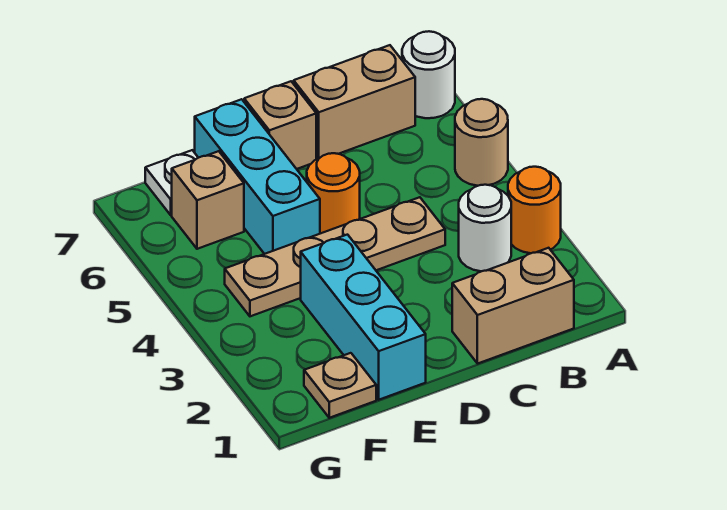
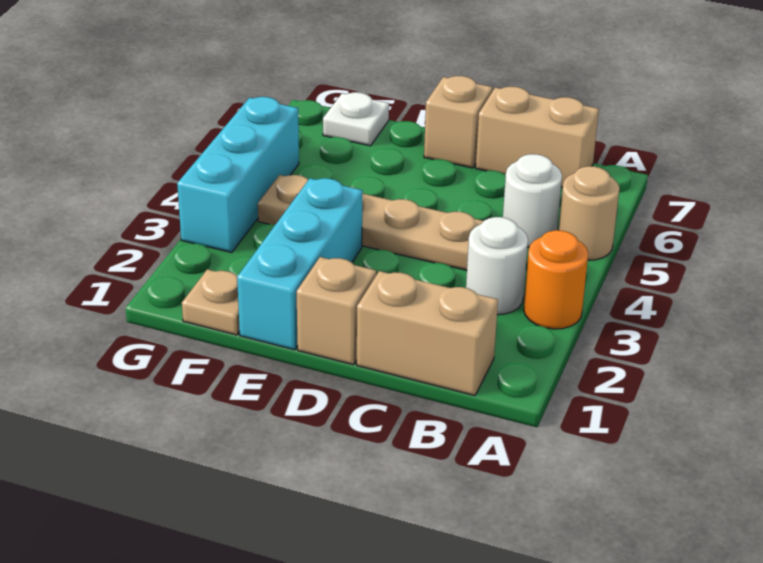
white round brick A7 level 1 -> white round brick B5 level 1
orange round brick D5 level 1 -> none
cyan brick E5:E7 level 1 -> cyan brick G3:G5 level 1
tan brick F6 level 1 -> tan brick D1 level 1

